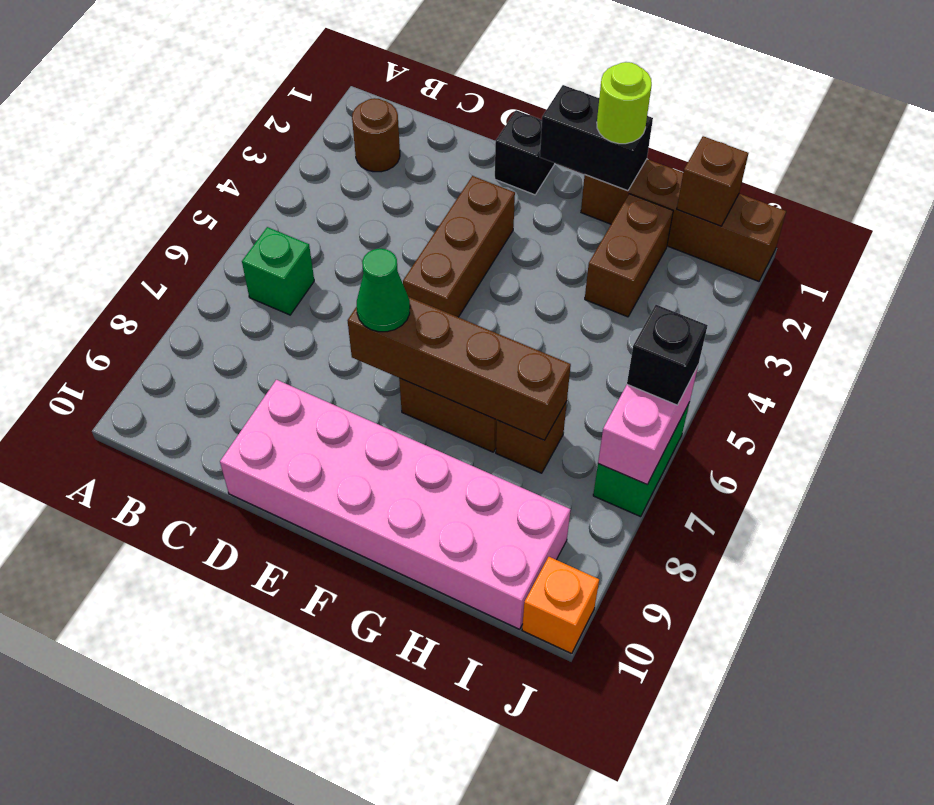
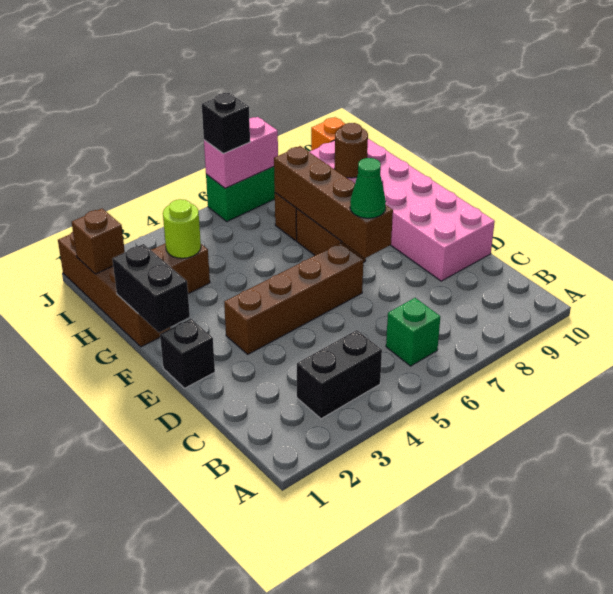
brown round brick B2 level 1 -> brown round brick H9 level 2
none -> black brick B3:B4 level 1
brown brick E3:E5 level 1 -> brown brick E3:E6 level 1
lime round brick G1 level 3 -> lime round brick H3 level 2

